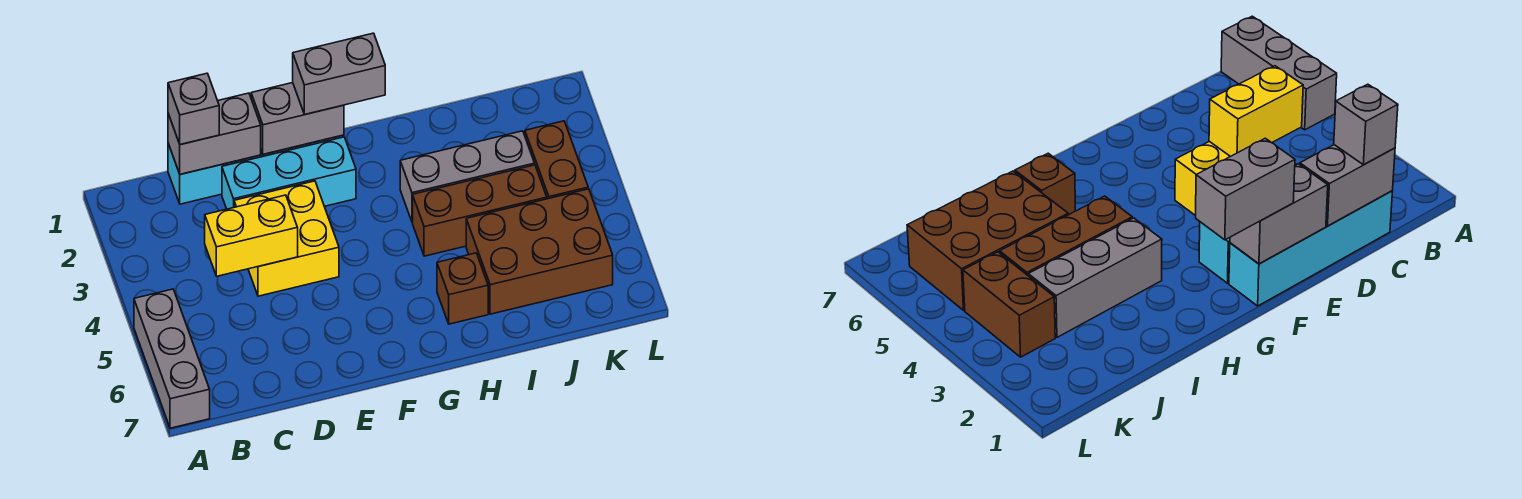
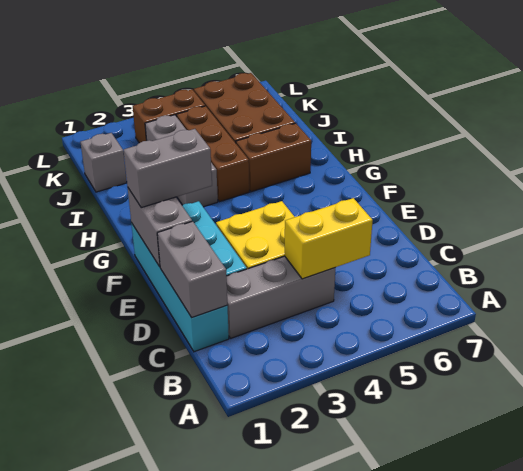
grey brick A5:A7 level 1 -> grey brick C2:C4 level 1
grey brick C1 level 3 -> grey brick J1 level 1
yellow brick C4:D4 level 2 -> yellow brick C4:C5 level 2
grey brick F1:G1 level 3 -> grey brick F1:F2 level 3
brown brick H6 level 1 -> brown brick H5:H6 level 1

